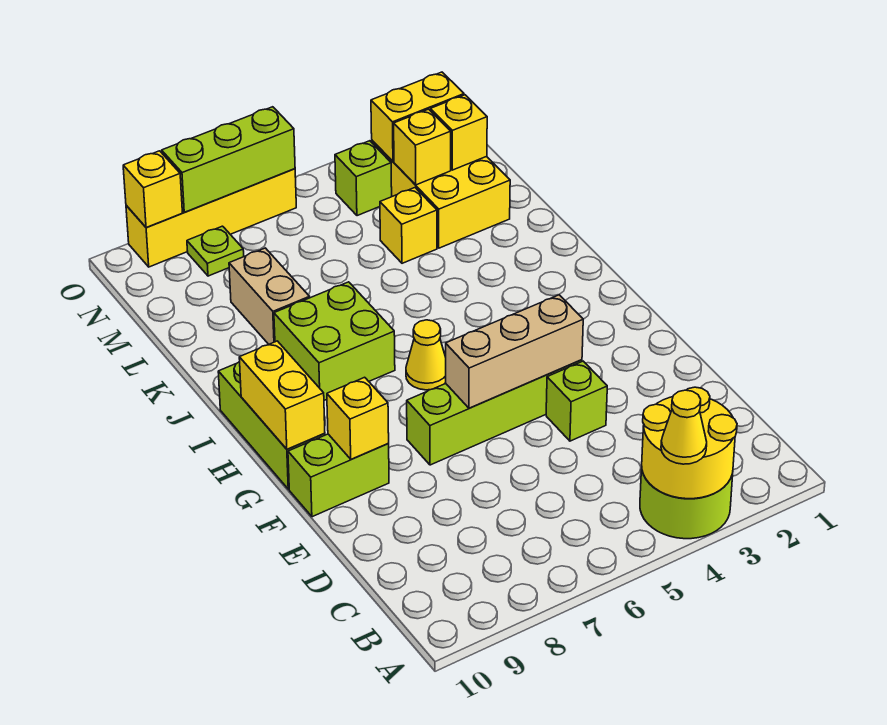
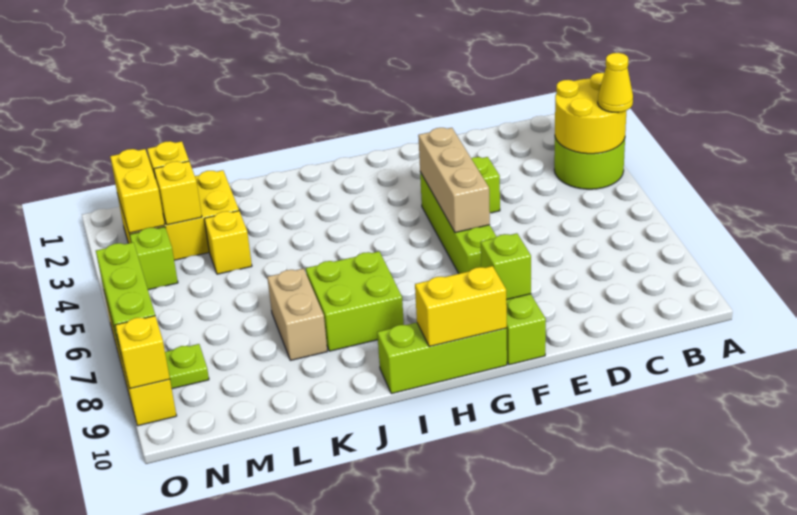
yellow brick F9 level 2 -> lime brick F9 level 2
yellow cone H6 level 1 -> none
tan brick K8:L8 level 1 -> tan brick K7:K8 level 1

